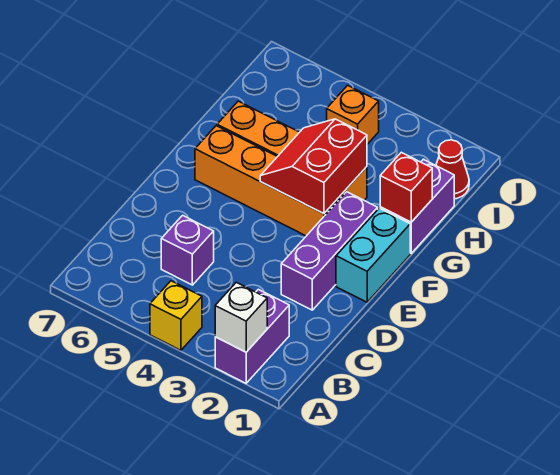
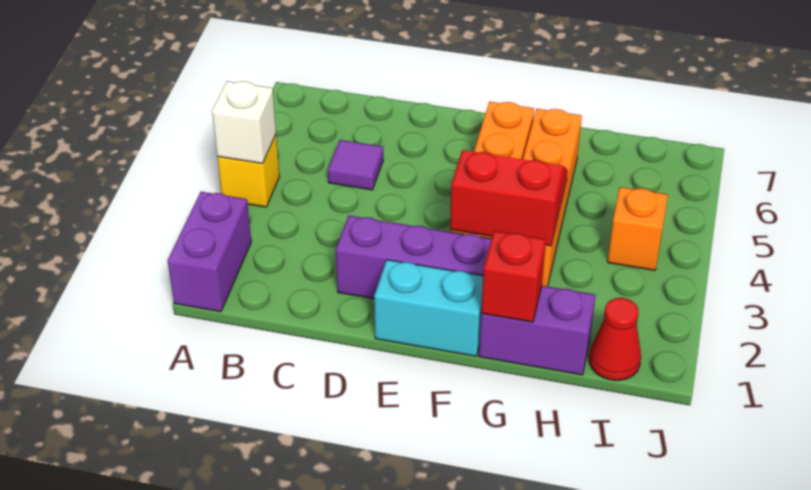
purple brick A2:B2 level 1 -> purple brick A1:A2 level 1
white brick A2 level 2 -> white brick A4 level 2
purple brick C5 level 1 -> purple tile C5 level 1

